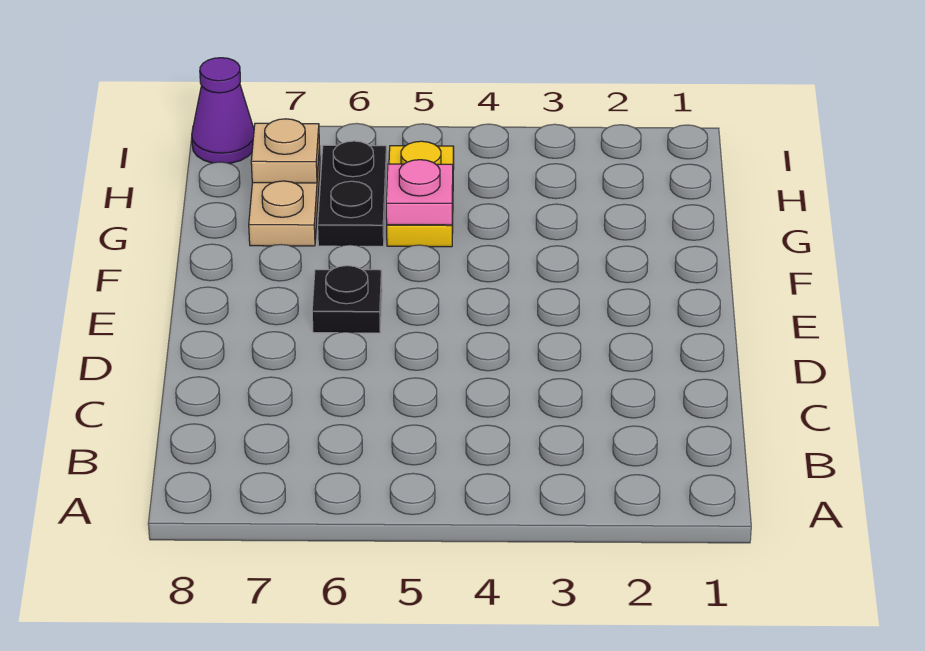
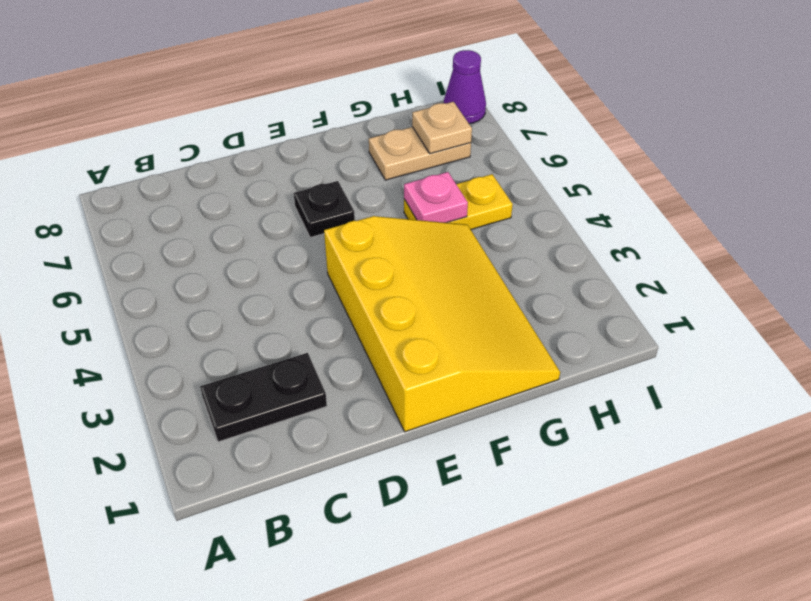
none -> yellow slope E1:G4 level 1 top E
black plate G6:H6 level 1 -> black plate B2:C2 level 1

